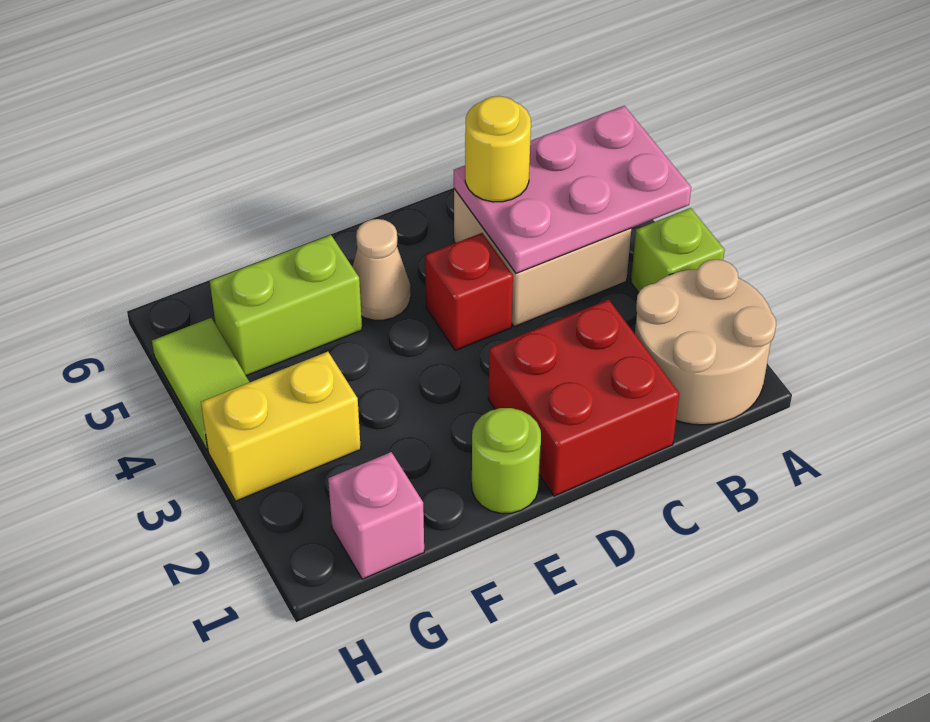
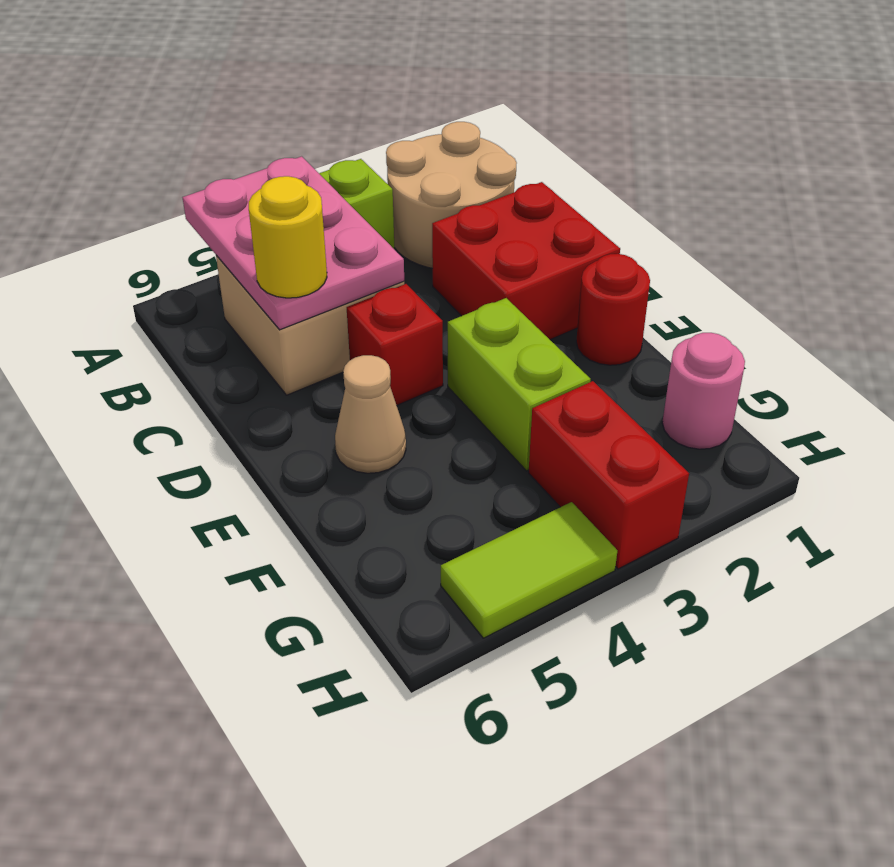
lime round brick E1 level 1 -> red round brick E1 level 1
lime brick F5:G5 level 1 -> lime brick E3:F3 level 1
pink brick G1 level 1 -> pink round brick G1 level 1
yellow brick G3:H3 level 1 -> red brick G3:H3 level 1

